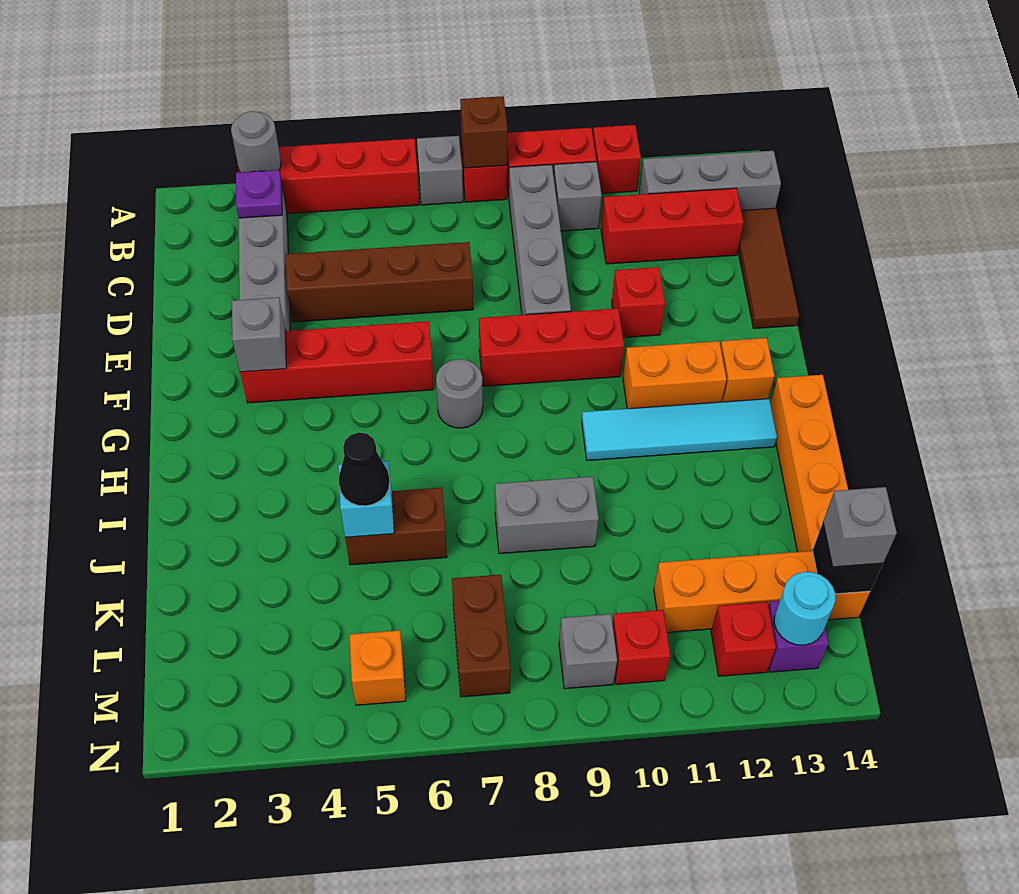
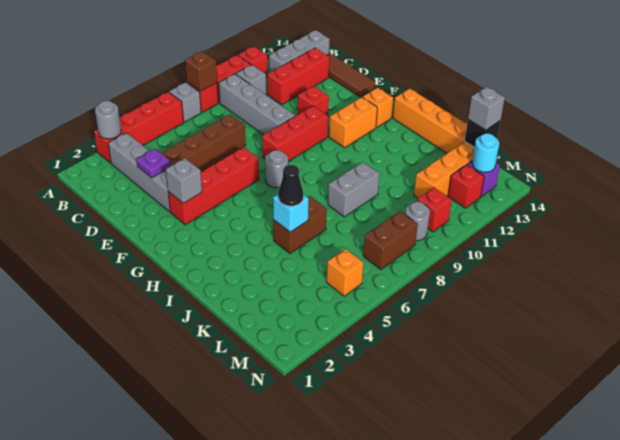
purple plate B3 level 2 -> purple plate D3 level 2
cyan tile H10:H13 level 1 -> none
brown brick L7:M7 level 1 -> brown brick M7:M8 level 1
grey brick M9 level 1 -> grey round brick M9 level 1

